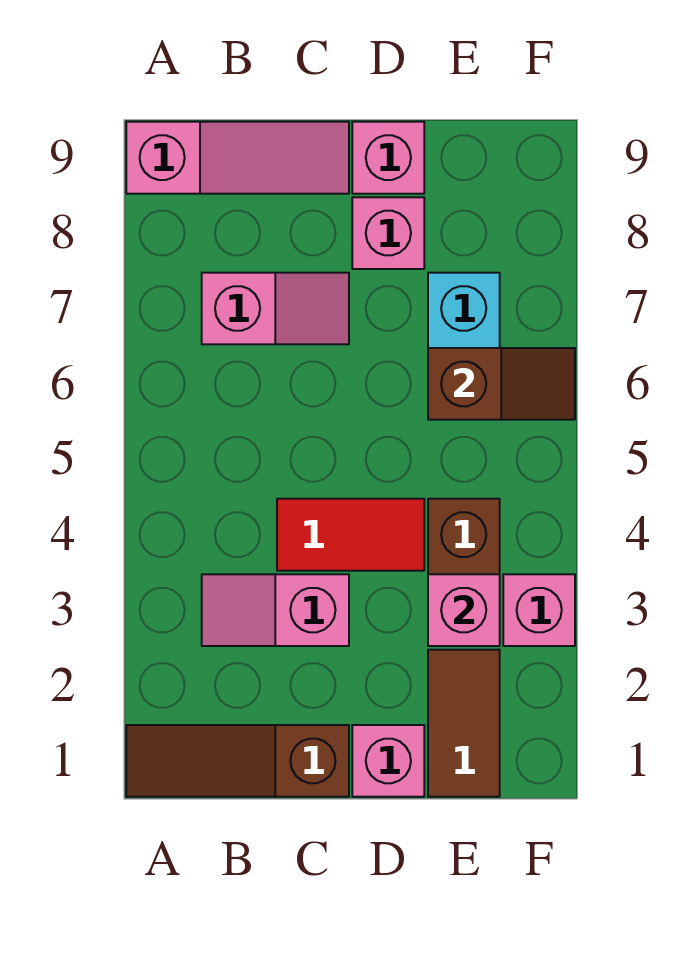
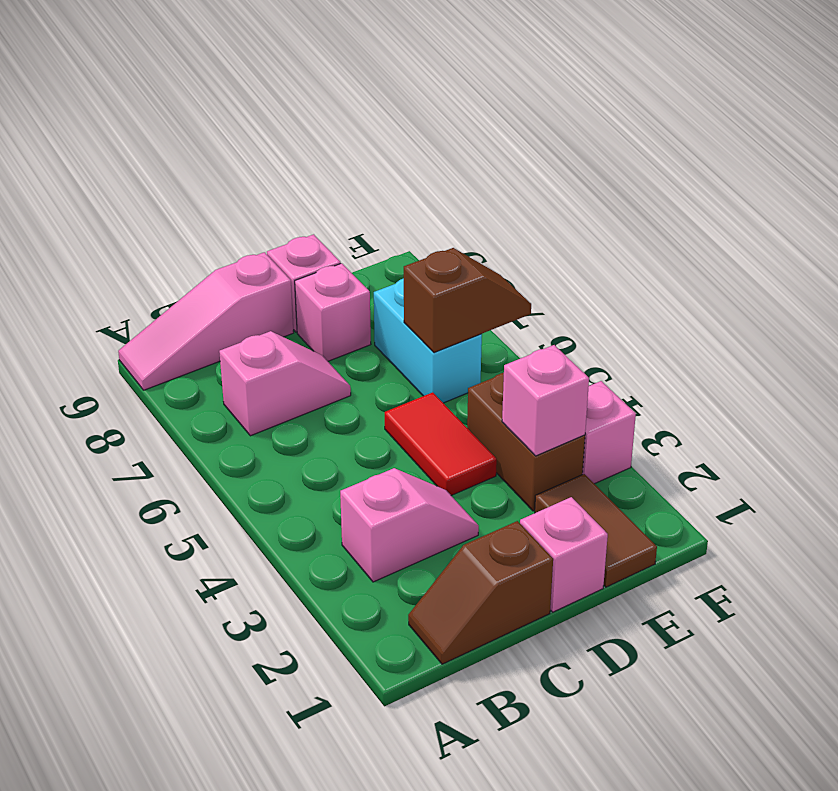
brown slope A1:C1 level 1 top C -> brown slope B1:C1 level 1 top C
pink slope A9:C9 level 1 top A -> pink slope A9:C9 level 1 top C
pink slope B3:C3 level 1 top C -> pink slope B3:C3 level 1 top B
red tile C4:D4 level 1 -> red tile D4:D5 level 1

